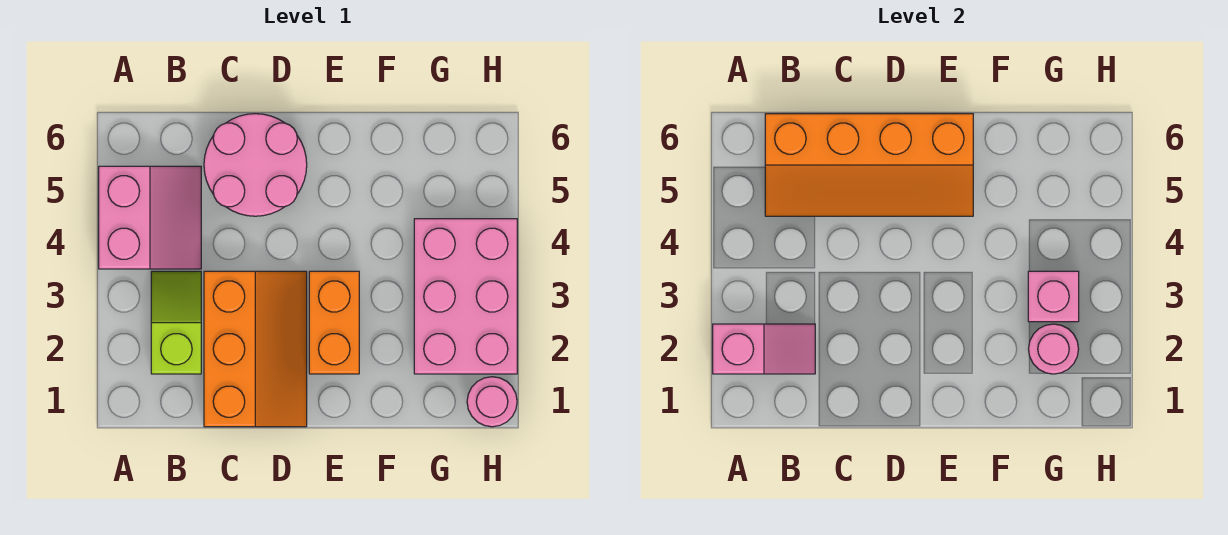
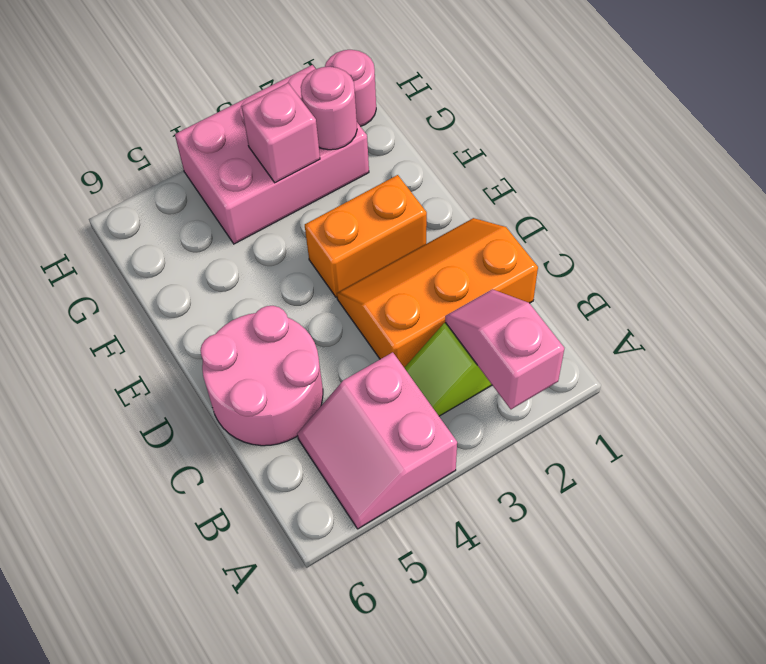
pink slope A4:B5 level 1 top A -> pink slope A4:B5 level 1 top 4
orange slope B5:E6 level 2 top 6 -> none

